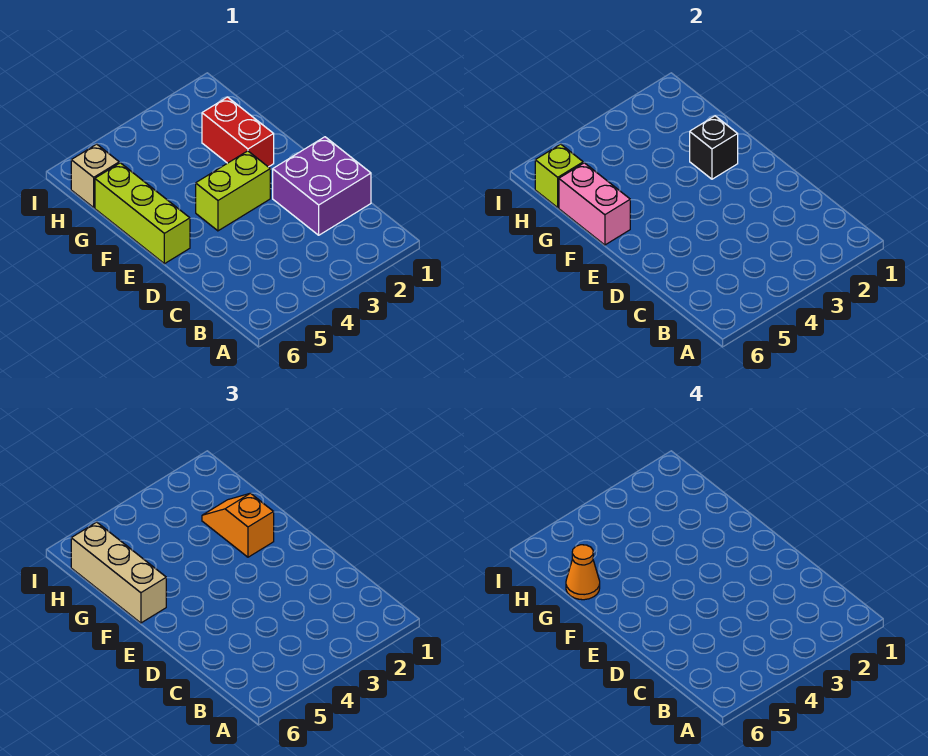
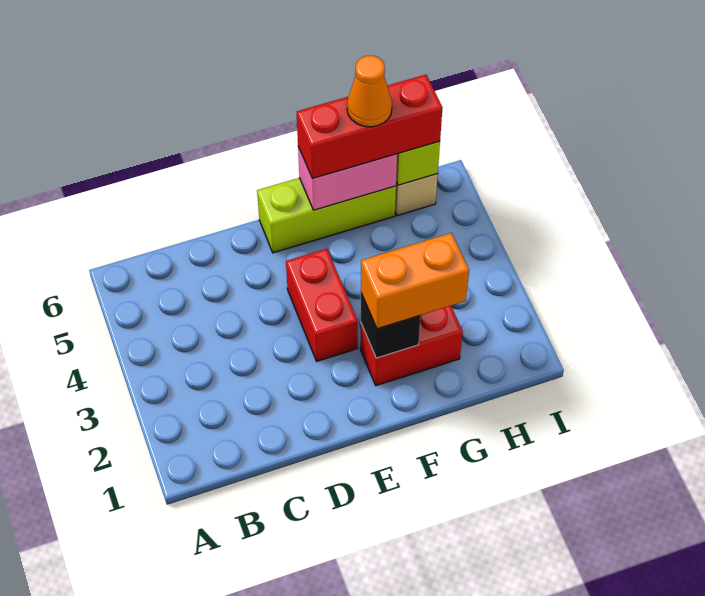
purple brick C1:D2 level 1 -> none
lime brick E3:E4 level 1 -> red brick E3:E4 level 1
orange slope F2:G2 level 3 top F -> orange brick F2:G2 level 3
tan brick F6:H6 level 3 -> red brick F6:H6 level 3

